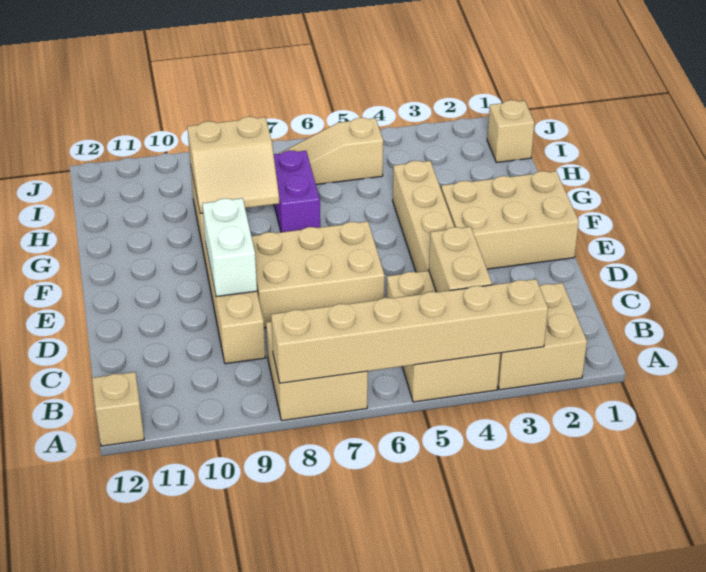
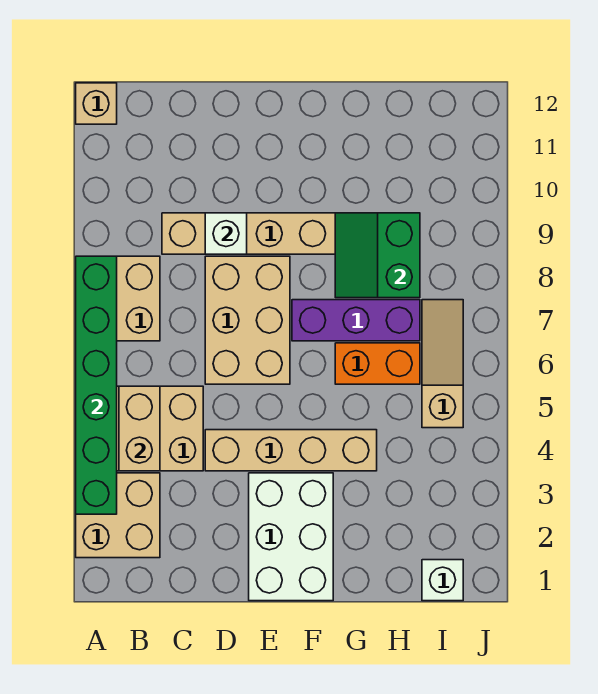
tan brick A3:A8 level 2 -> green brick A3:A8 level 2
tan brick B4:C4 level 2 -> tan brick B4:B5 level 2
white brick D9:E9 level 2 -> white brick D9 level 2
tan brick E1:F3 level 1 -> white brick E1:F3 level 1
none -> orange brick G6:H6 level 1
purple brick G7:H7 level 1 -> purple brick F7:H7 level 1
tan slope G8:H9 level 2 top H -> green slope G8:H9 level 2 top H
tan brick I1 level 1 -> white brick I1 level 1

